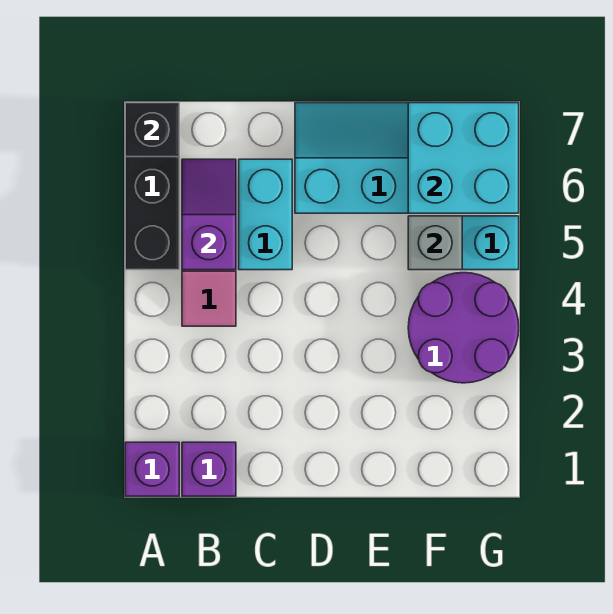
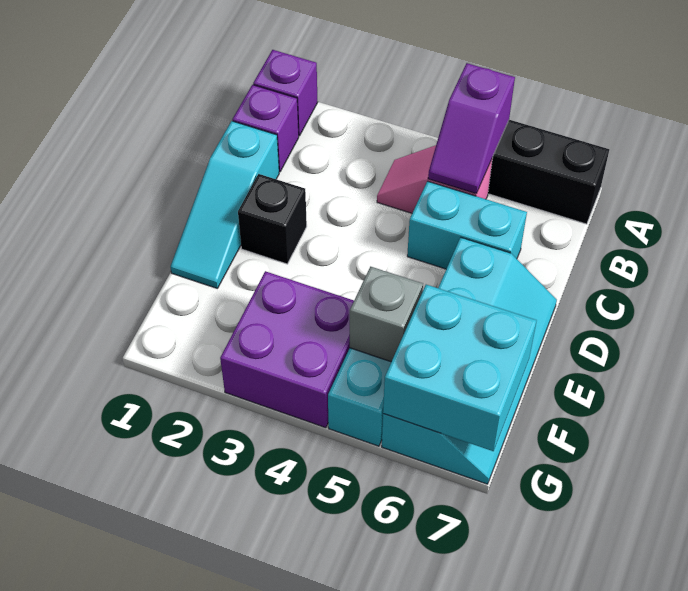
black brick A7 level 2 -> black brick D2 level 1
purple slope B5:B6 level 2 top 5 -> purple slope A5:B5 level 2 top A
none -> cyan slope C1:E1 level 1 top C
purple round brick F3:G4 level 1 -> purple brick F3:G4 level 1

